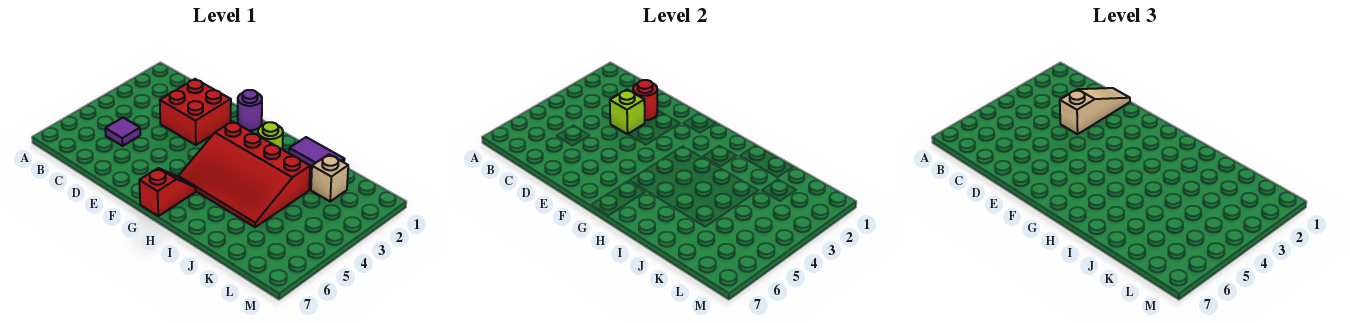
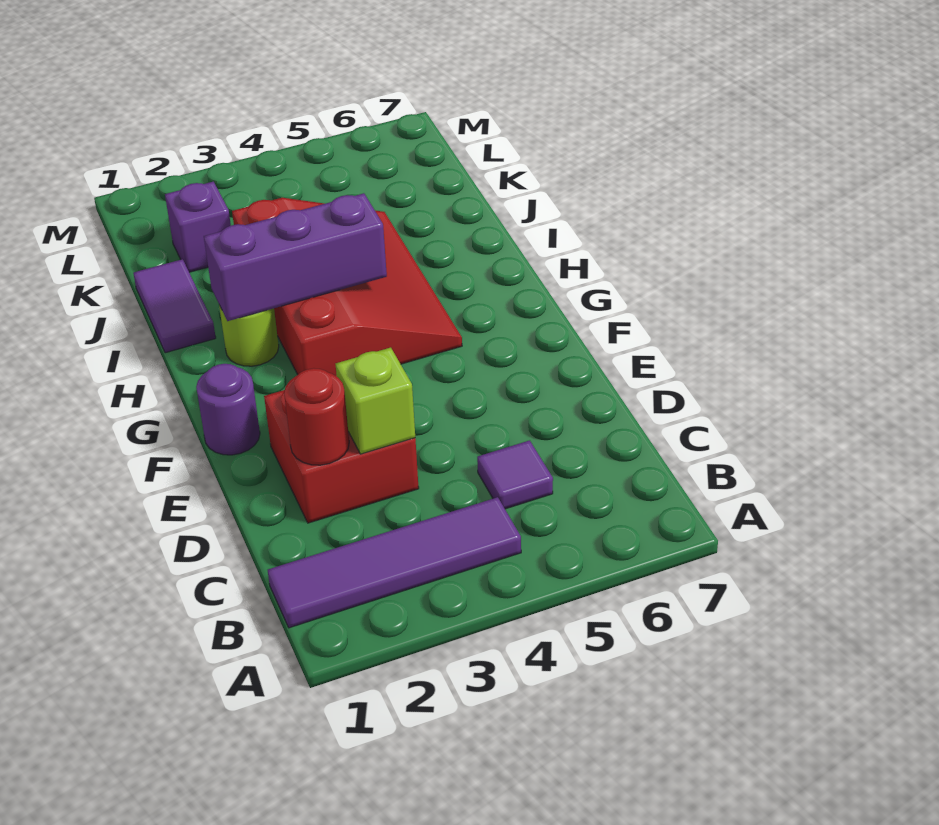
none -> purple tile B1:B4 level 1
tan slope D1:D3 level 3 top 3 -> none
red slope G6:G7 level 1 top 7 -> none
none -> purple brick H2:H4 level 2
tan brick K2 level 1 -> purple brick K2 level 1

